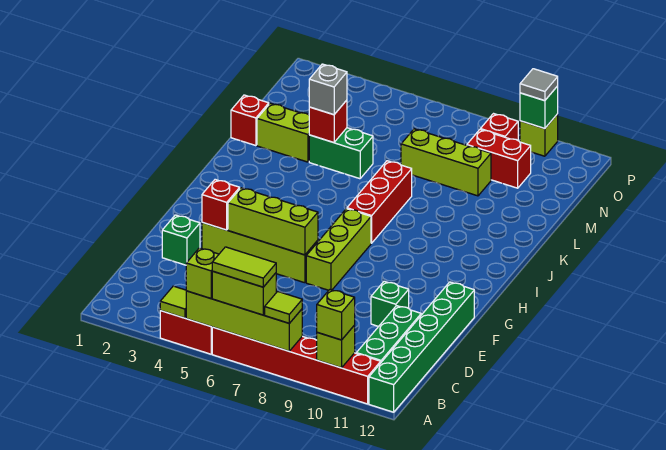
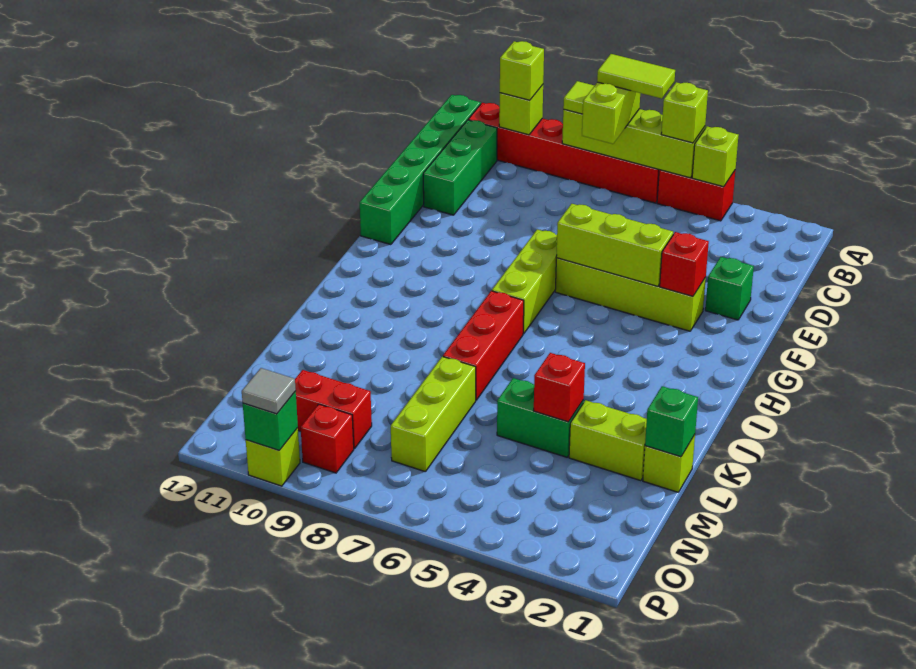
lime tile A4 level 2 -> lime brick A4 level 2
lime brick A6:A7 level 3 -> lime brick A7:B7 level 3
green brick E10 level 1 -> green brick L1 level 2
red brick L1 level 1 -> lime brick L1 level 1
grey brick L4 level 3 -> none
lime brick M7:M9 level 1 -> lime brick L7:N7 level 1

